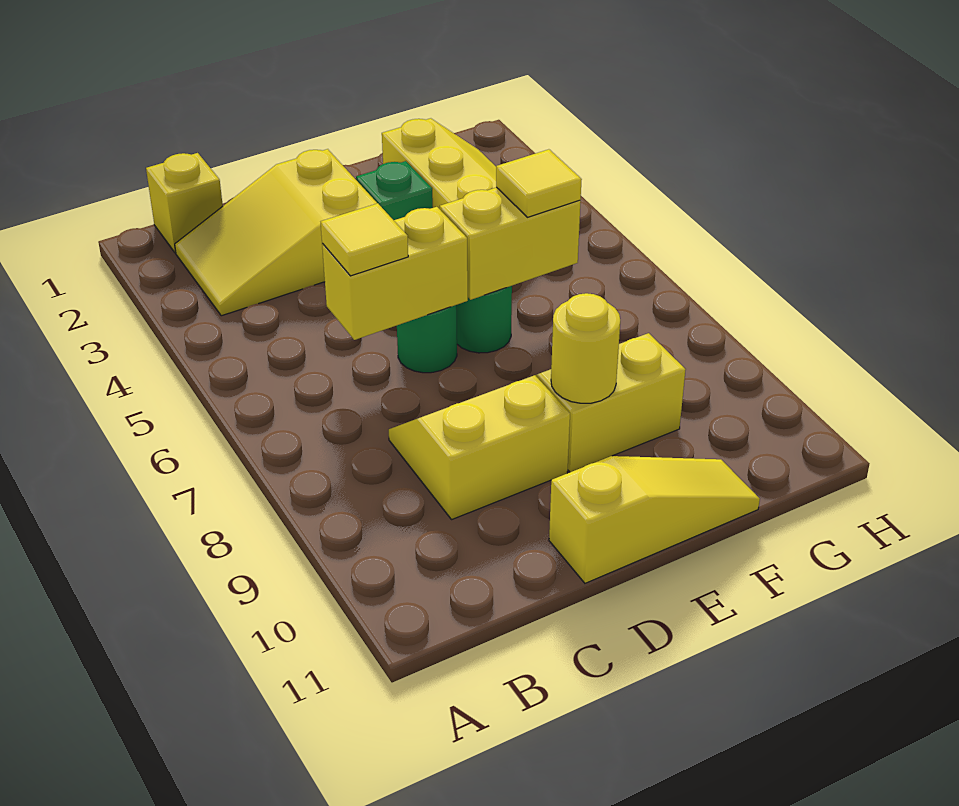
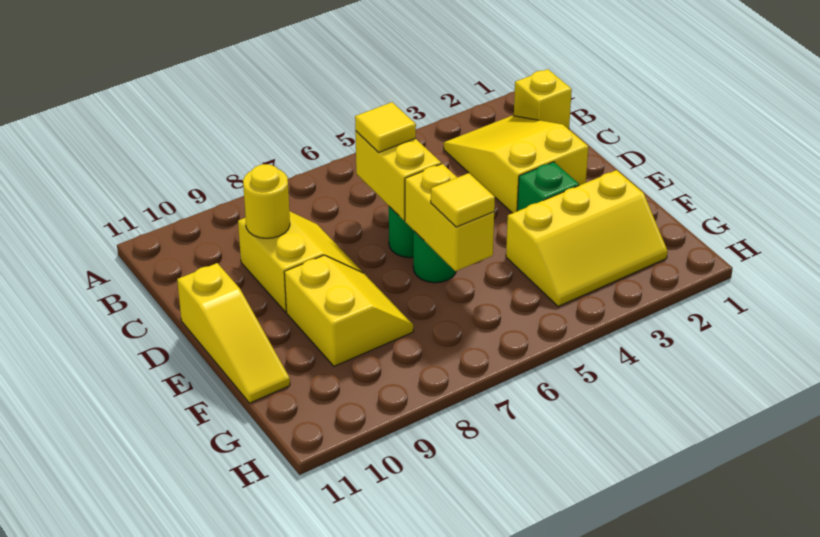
yellow round brick E9 level 2 -> yellow round brick C9 level 2

